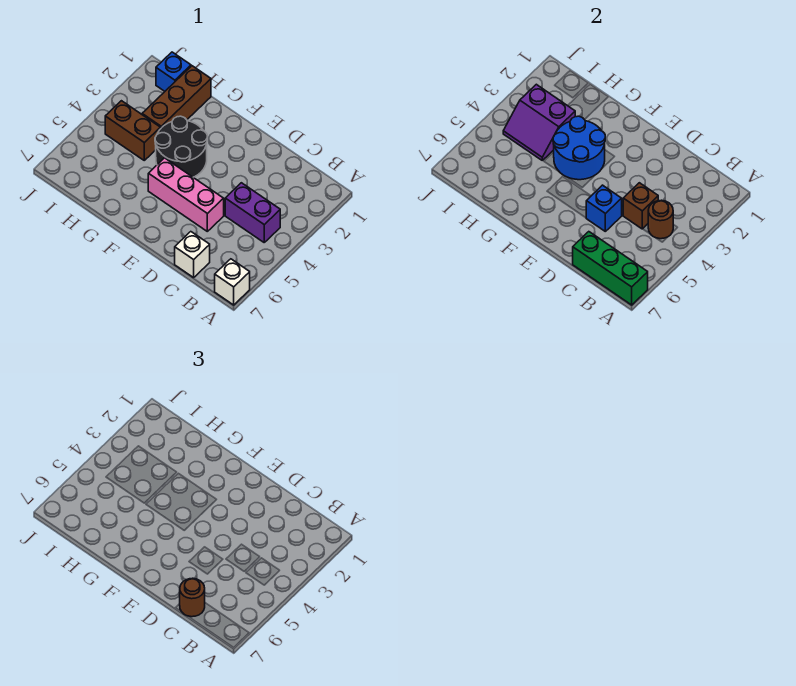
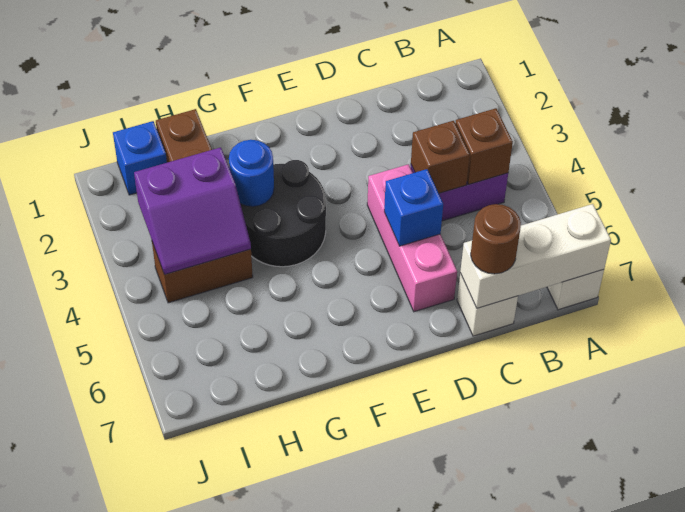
green brick A7:C7 level 2 -> white brick A7:C7 level 2
brown round brick B4 level 2 -> brown brick B4 level 2
pink brick D5:F5 level 1 -> pink brick D4:D6 level 1
blue round brick F3:G4 level 2 -> blue round brick G3 level 2

